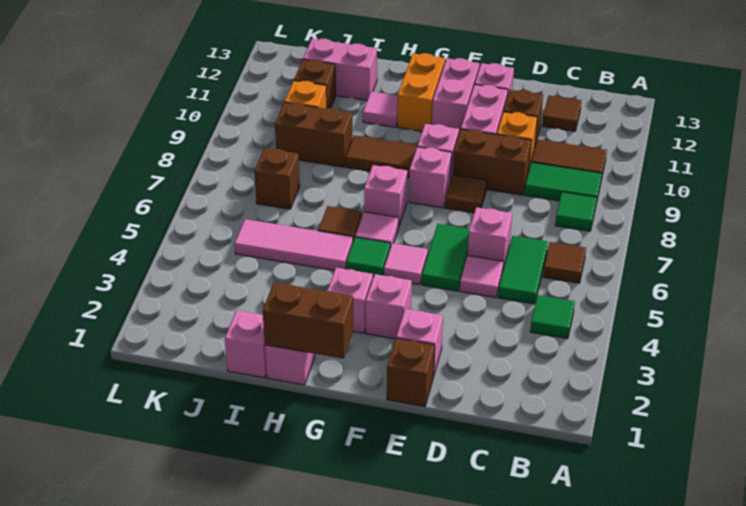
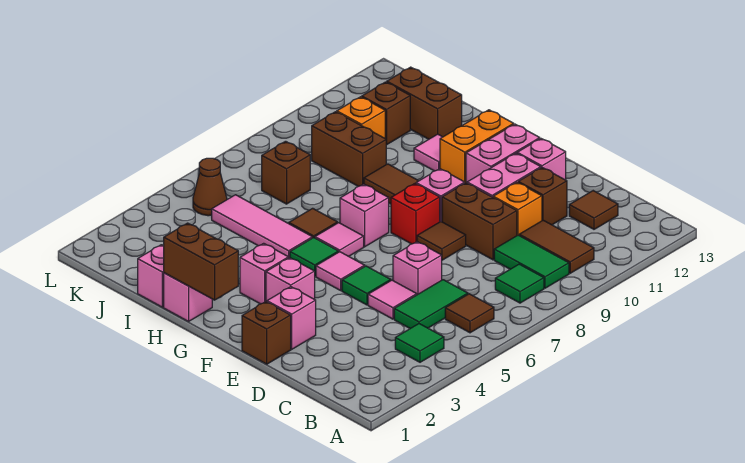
green tile E5:E6 level 1 -> green tile E5 level 1
pink brick F8 level 1 -> red brick F8 level 1
pink brick I12:J12 level 1 -> brown brick I12:J12 level 1
none -> brown cone K5 level 1

